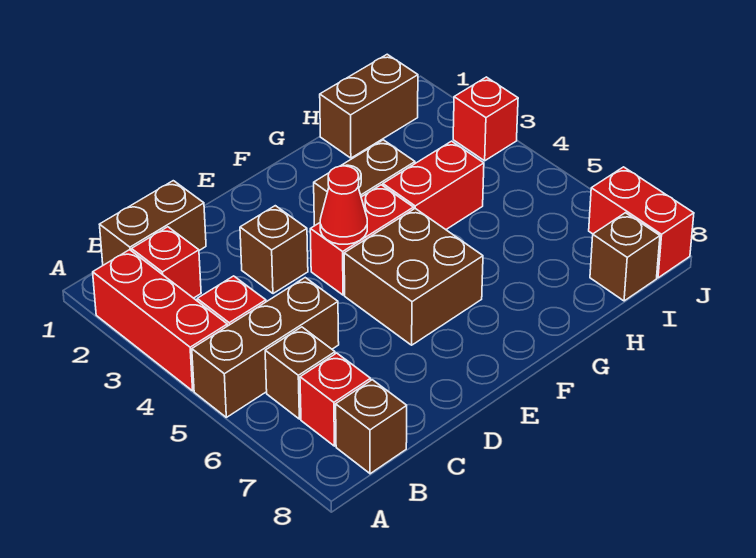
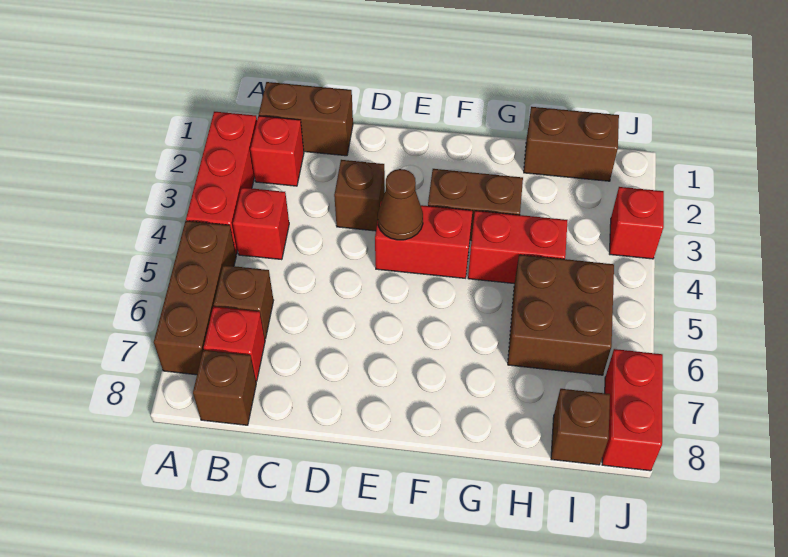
brown brick A5:C5 level 1 -> brown brick A5:A7 level 1
red cone E4 level 2 -> brown cone E4 level 2
brown brick E5:F6 level 1 -> brown brick H5:I6 level 1

